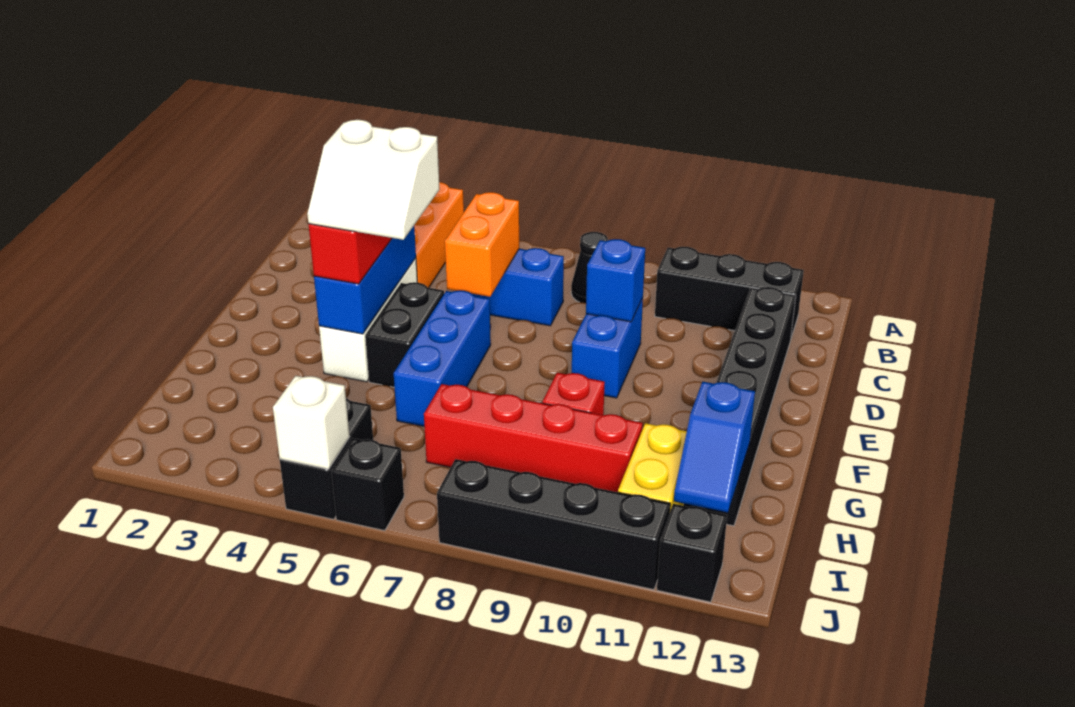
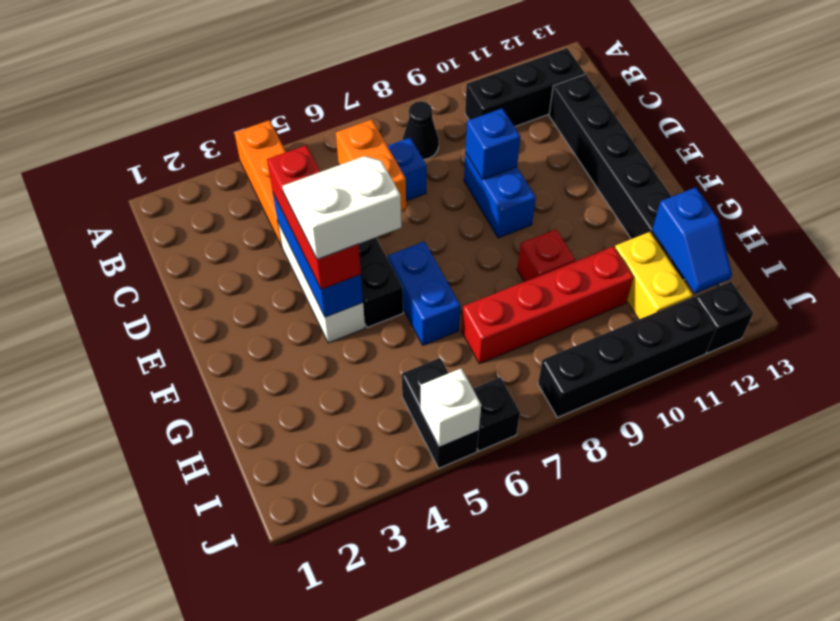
white slope E4:F5 level 4 top E -> white slope E4:F5 level 4 top F
blue brick E6:G6 level 1 -> blue brick F6:G6 level 1

